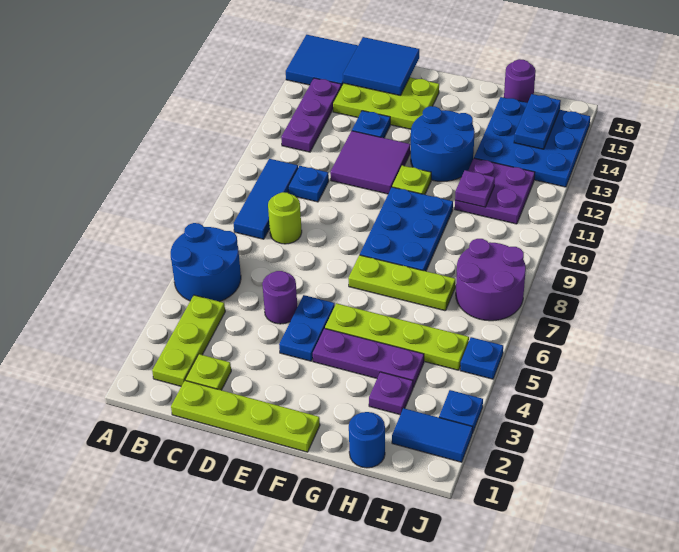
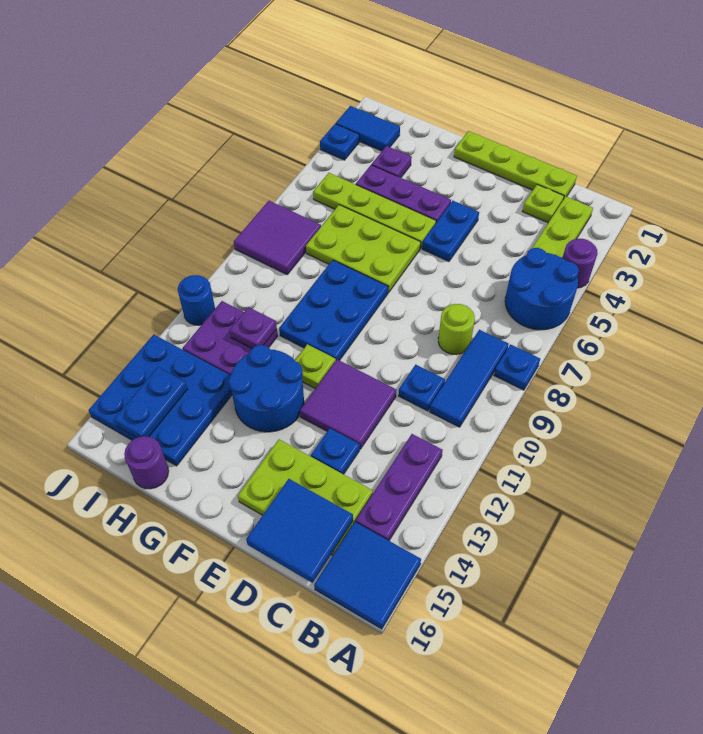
purple round brick D5 level 1 -> purple round brick A4 level 1
lime plate F7:H7 level 1 -> lime plate F6:H7 level 1
blue round brick H1 level 1 -> blue round brick J11 level 1
purple round brick I7:J8 level 1 -> purple tile I7:J8 level 1
blue plate J5 level 1 -> blue plate A8 level 1

